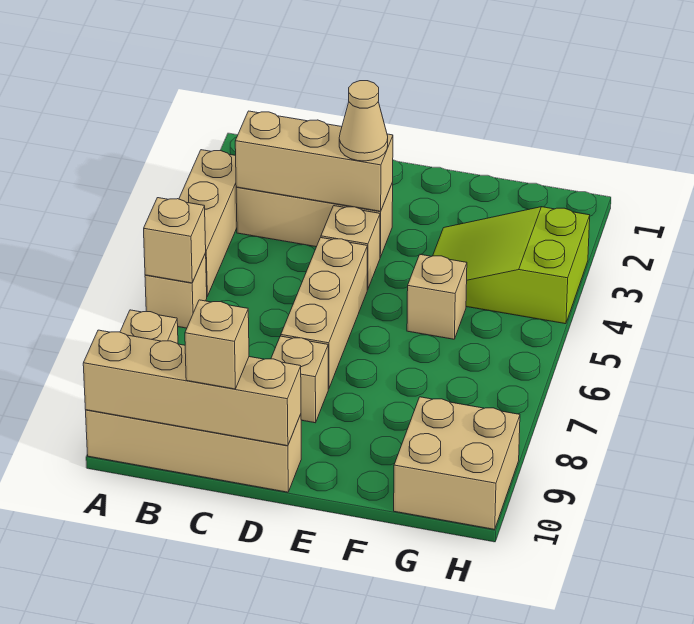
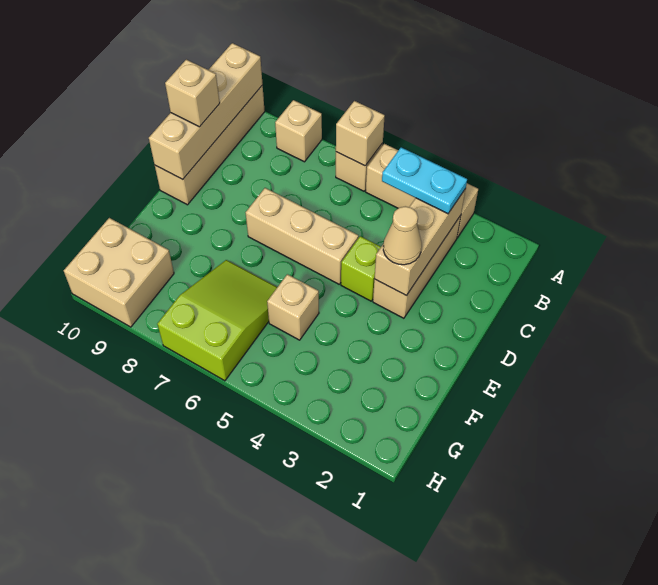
none -> cyan plate B3:B4 level 3
tan brick D4 level 1 -> lime brick D4 level 1
tan brick D8 level 1 -> none
lime slope F3:H4 level 1 top H -> lime slope F6:H7 level 1 top H

